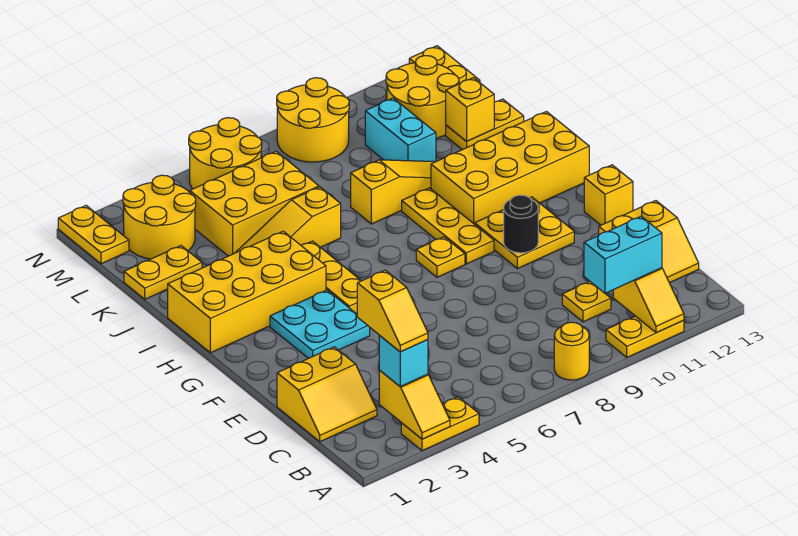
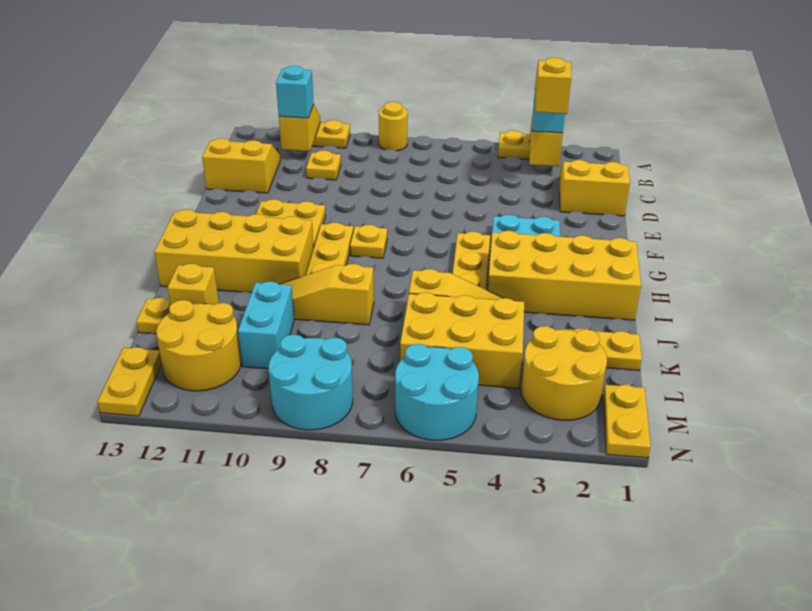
cyan brick B10:B11 level 3 -> cyan brick B11 level 3
black round brick F10 level 2 -> none
yellow brick F13 level 1 -> none
yellow round brick M5:N6 level 1 -> cyan round brick M5:N6 level 1
yellow round brick M8:N9 level 1 -> cyan round brick M8:N9 level 1

